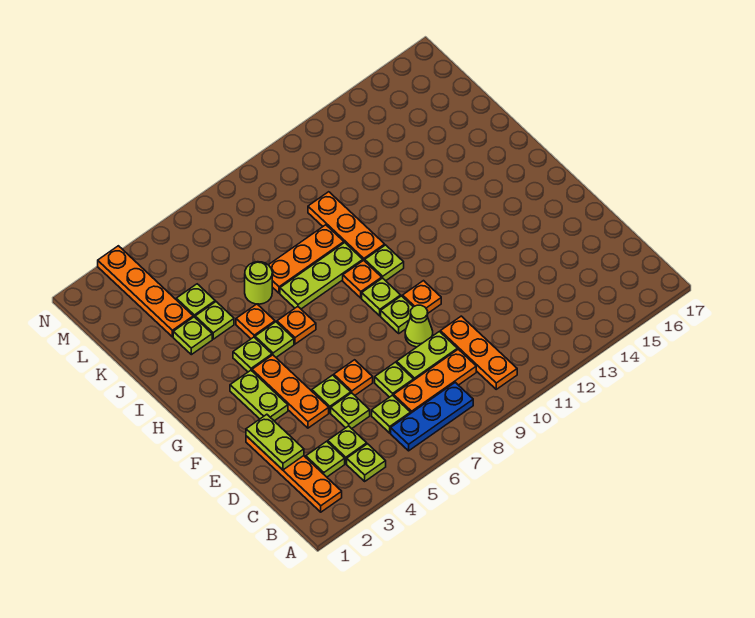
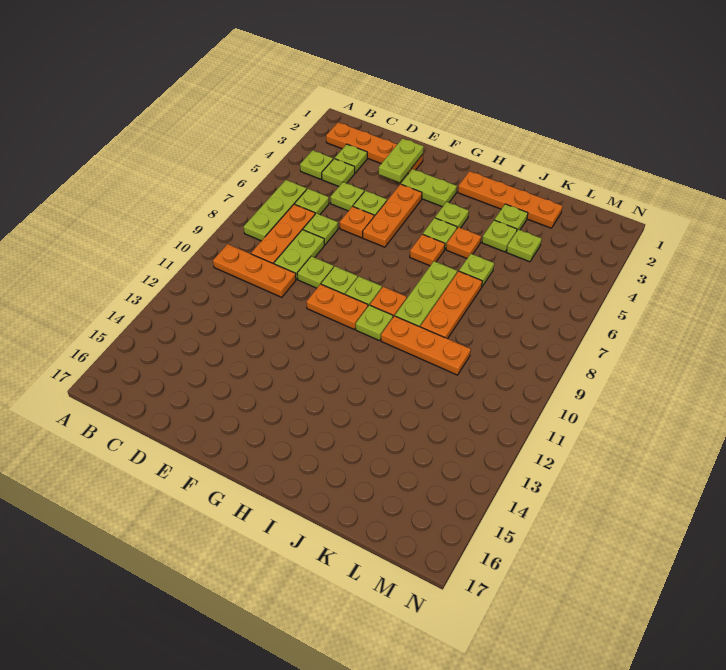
blue plate B6:B8 level 1 -> lime plate B6:B8 level 1
lime plate D2:E2 level 2 -> lime plate E2:E3 level 2
orange plate E4:G4 level 1 -> orange plate F4:F6 level 1
lime cone E9 level 1 -> lime plate E9 level 1
orange plate F10 level 1 -> orange plate F10:G10 level 1
lime round brick J6 level 1 -> lime plate J6 level 1
orange plate K3:N3 level 1 -> orange plate H2:K2 level 1

